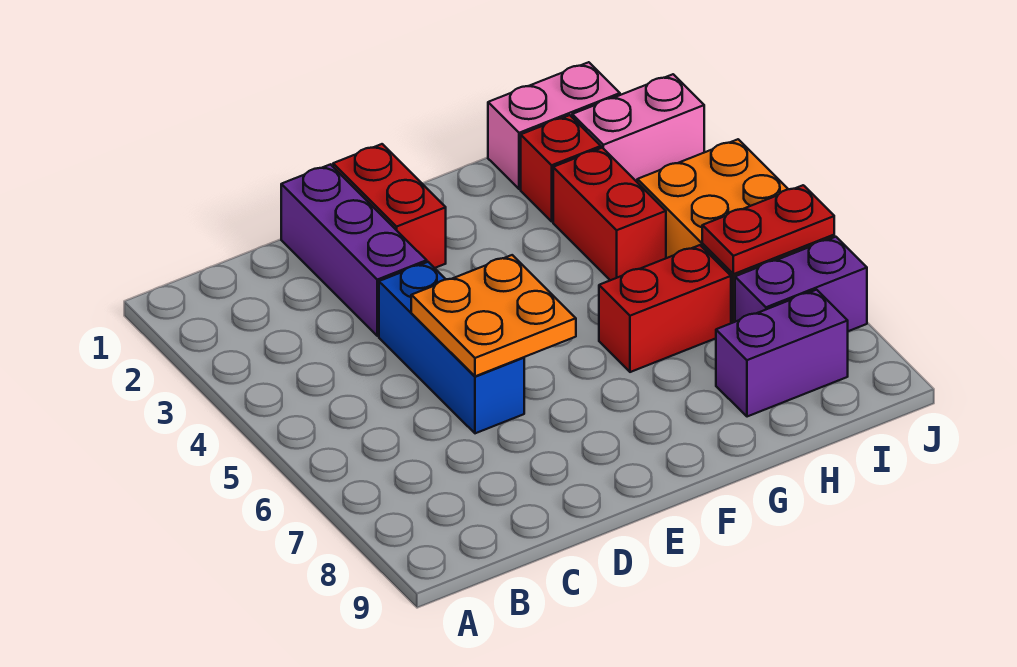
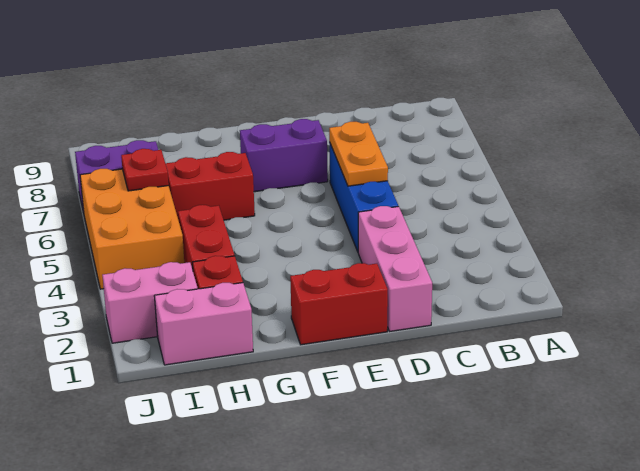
purple brick D1:D3 level 1 -> pink brick D1:D3 level 1
orange plate D5:E6 level 2 -> orange plate D5:D6 level 2
red brick E1:E2 level 1 -> red brick E1:F1 level 1
purple brick H8:I8 level 1 -> purple brick E7:F7 level 1
red plate I6:J6 level 2 -> red plate I6 level 2

